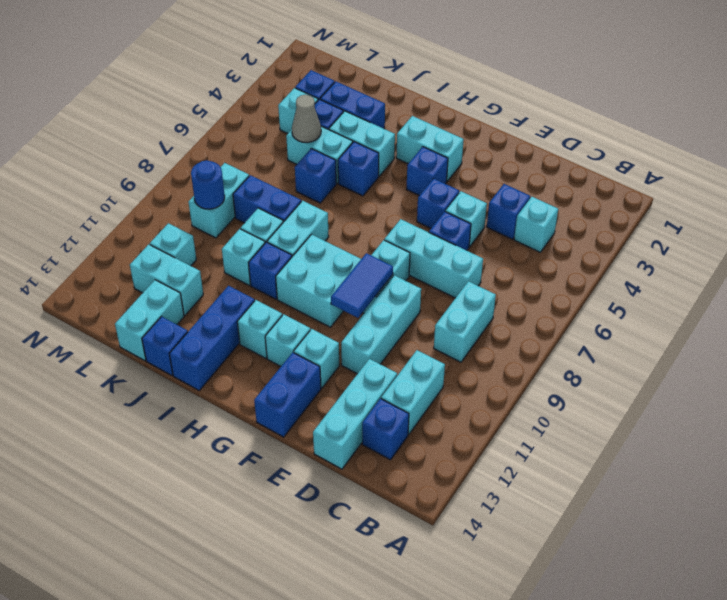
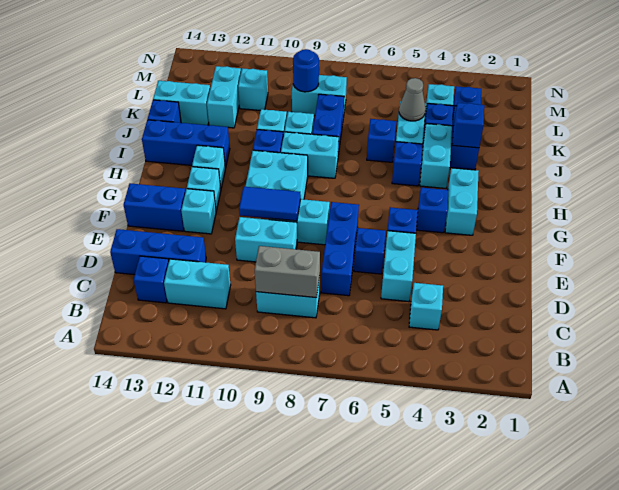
none -> grey brick C8:C9 level 2
blue brick D4 level 1 -> blue brick J3 level 2
cyan brick D7:F7 level 1 -> blue brick D7:F7 level 1
cyan brick D12:D14 level 1 -> blue brick D12:D14 level 1
cyan brick E5 level 1 -> cyan brick D5:E5 level 1
cyan brick E9:E11 level 1 -> cyan brick E9:E10 level 1

